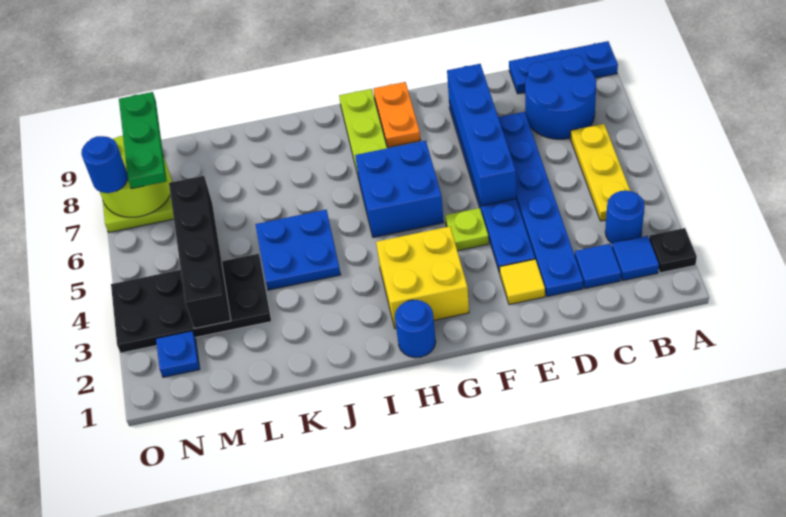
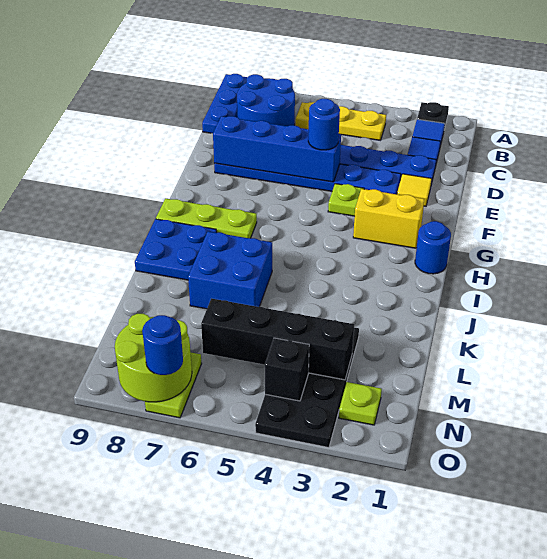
blue round brick B3 level 1 -> blue round brick E5 level 3
yellow brick G2:H3 level 1 -> yellow brick G2:G3 level 1
blue brick G5:H6 level 1 -> blue brick J6:K7 level 1
orange plate G8:G9 level 1 -> none
blue plate J4:K5 level 1 -> blue plate I8:J9 level 1
blue plate N2 level 1 -> lime plate N2 level 1
none -> black brick N4 level 2
green plate N7:N9 level 3 -> none

